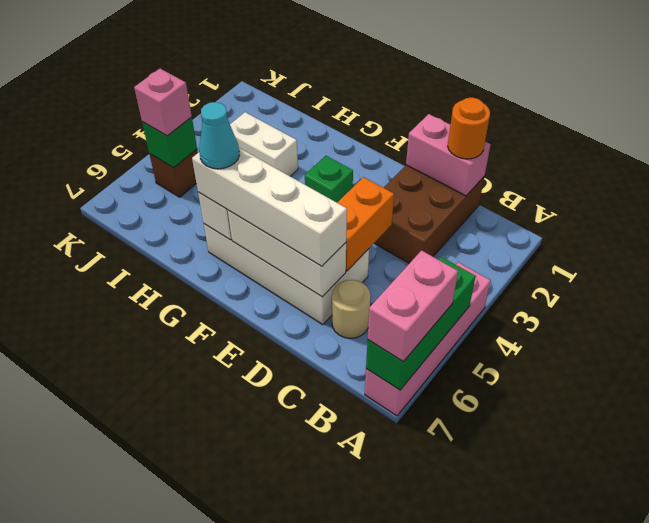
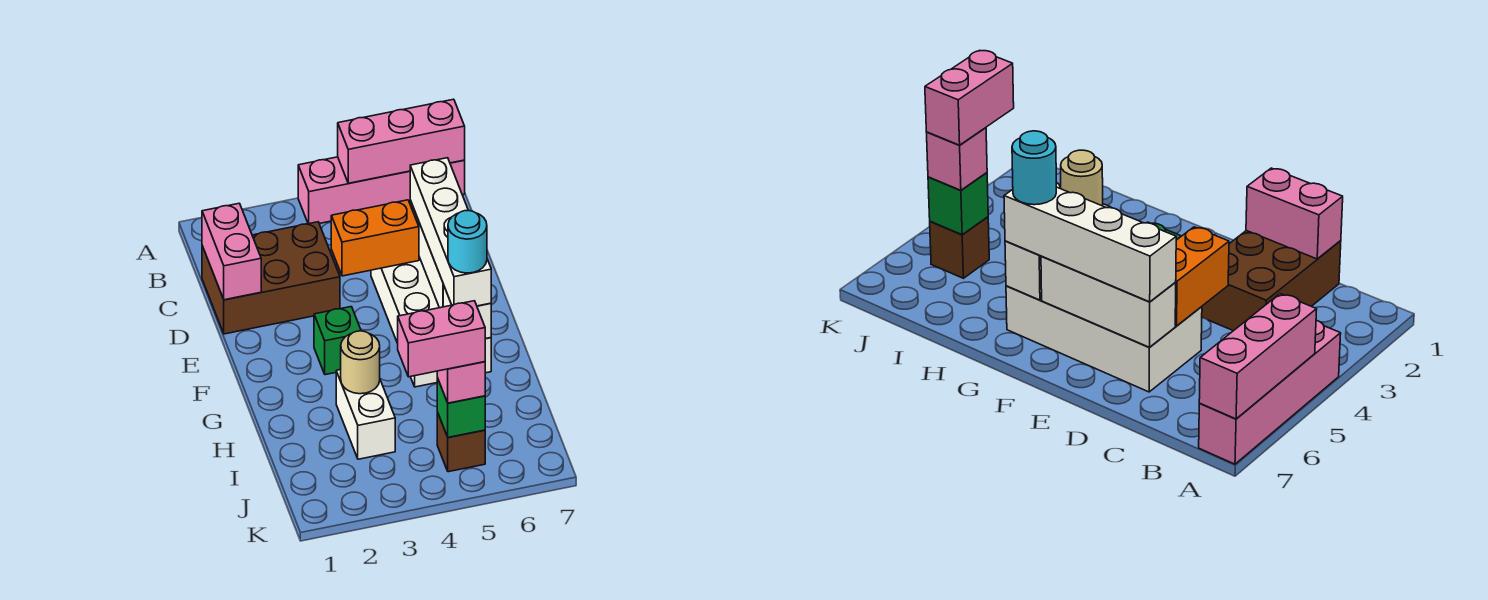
green brick A5:A7 level 2 -> pink brick A5:A7 level 2
pink brick A6:A7 level 3 -> pink brick J4:J5 level 4
orange round brick C1 level 3 -> none
tan round brick C6 level 1 -> tan round brick H3 level 2
cyan cone G6 level 4 -> cyan round brick G6 level 4

